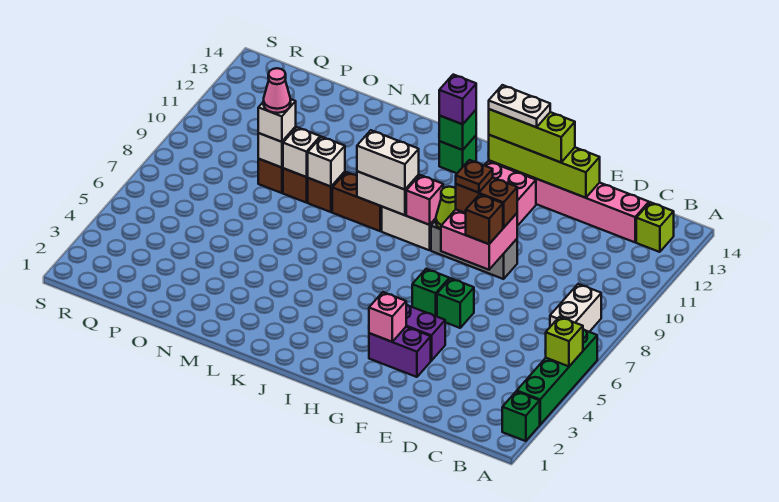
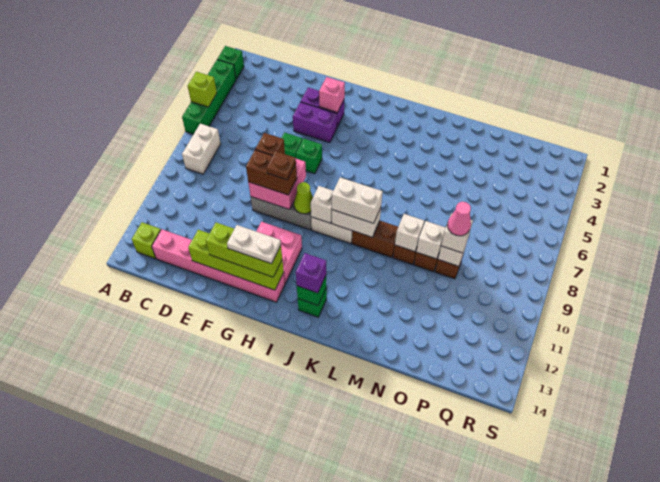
pink brick I9 level 2 -> white brick I9 level 2

